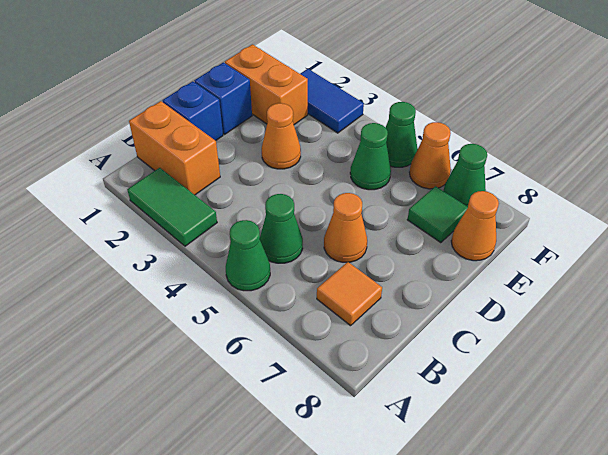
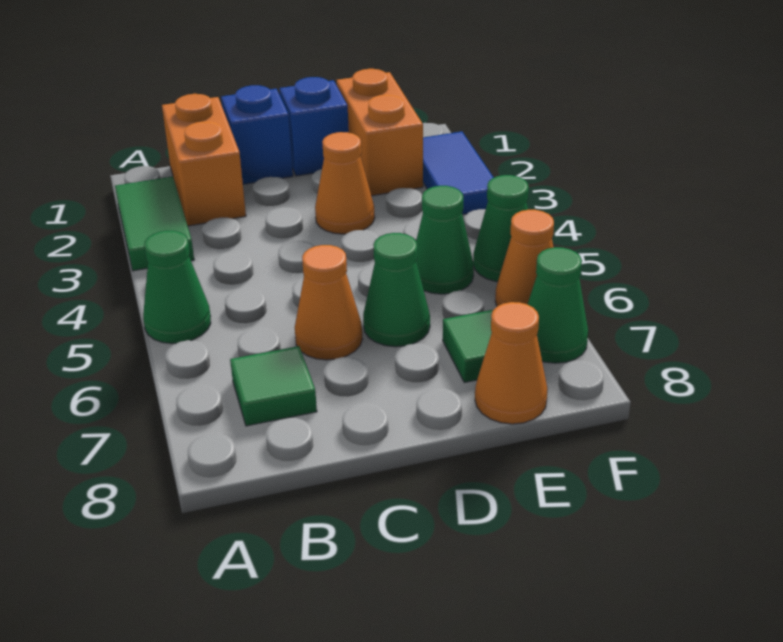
green cone B5 level 1 -> green cone D6 level 1
orange tile B7 level 1 -> green tile B7 level 1

